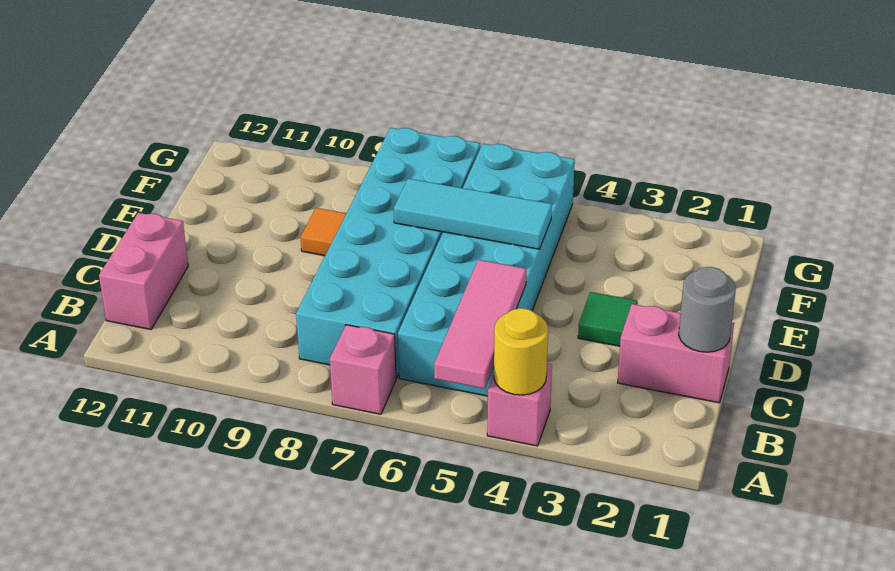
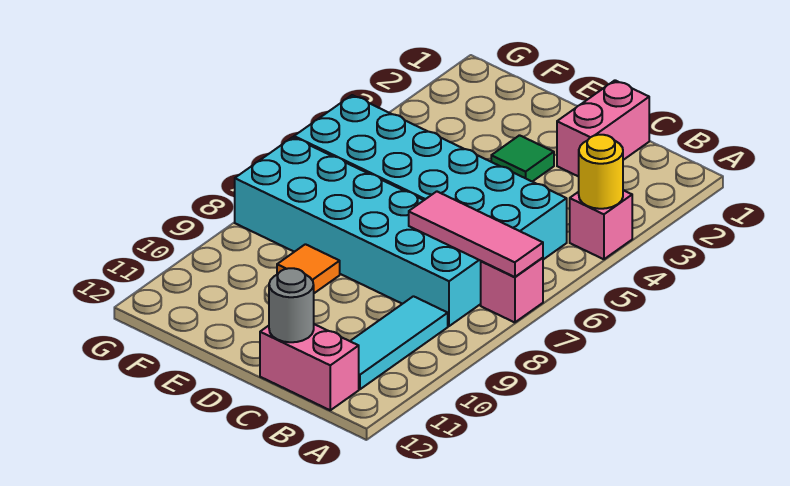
pink tile A5:C5 level 2 -> pink tile A7:C7 level 2
grey round brick C1 level 2 -> grey round brick C12 level 2
cyan tile E5:E7 level 2 -> cyan tile B9:B11 level 1

